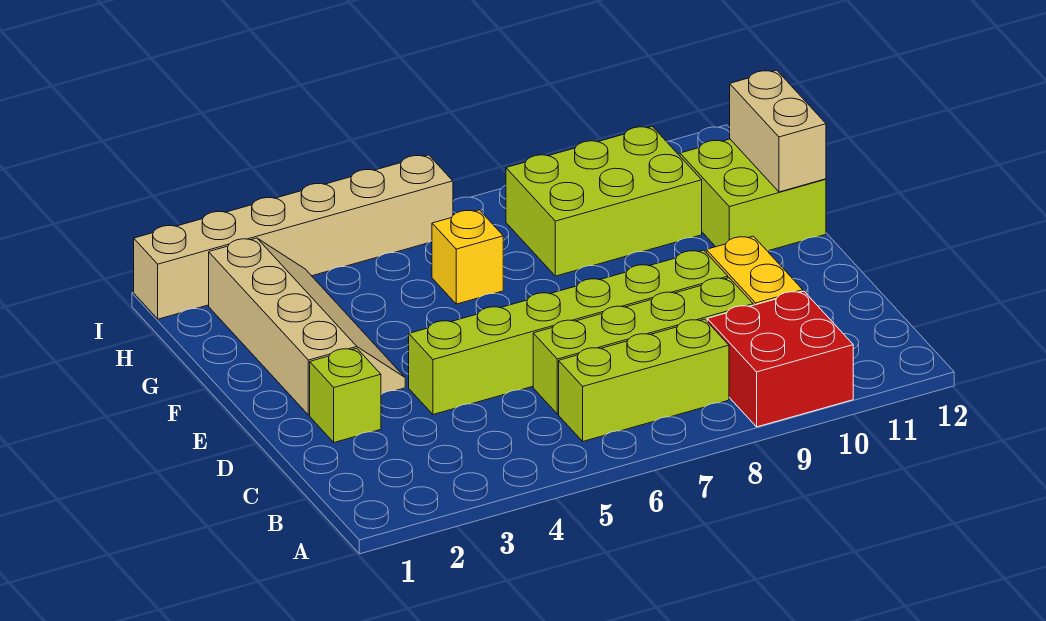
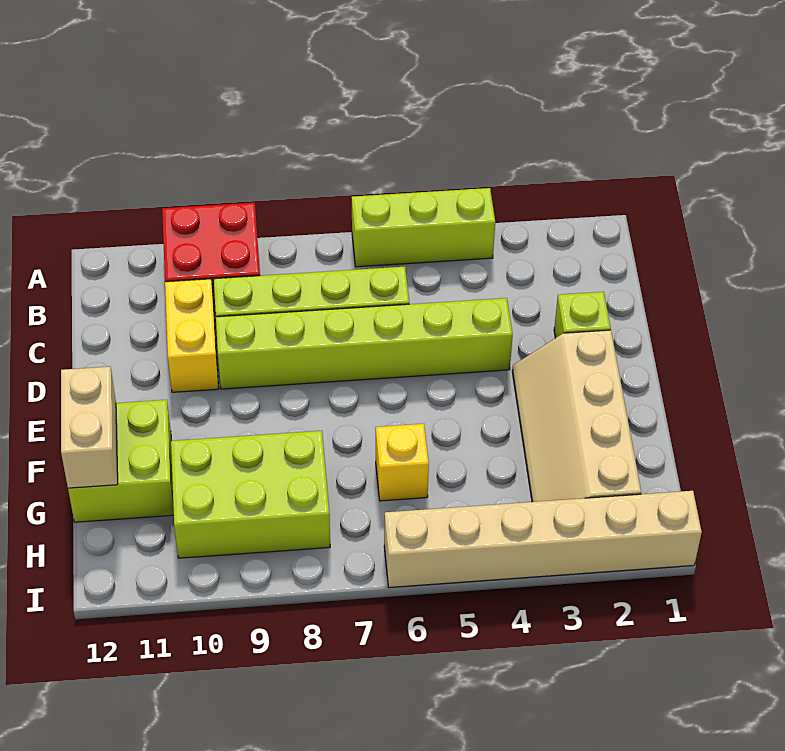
lime brick B6:B8 level 1 -> lime brick A4:A6 level 1

